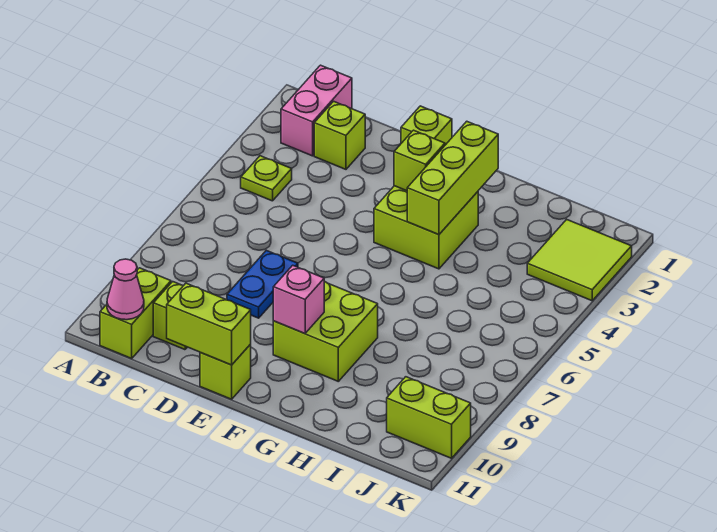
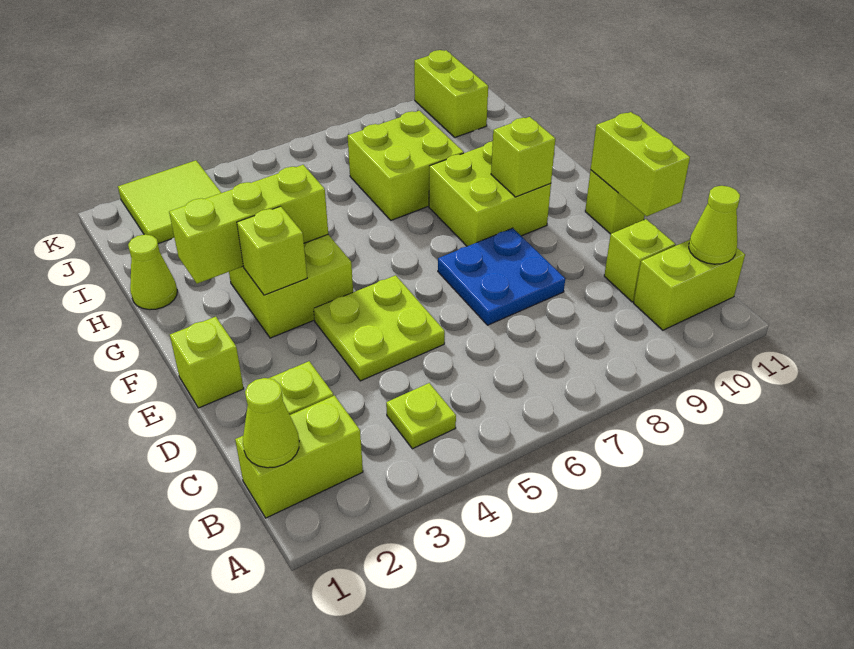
pink brick B1:B2 level 1 -> lime brick B1:B2 level 1
none -> lime cone B1 level 2
pink cone B11 level 2 -> lime cone B11 level 2
none -> lime plate D4:E5 level 1
blue plate D7:D8 level 1 -> blue plate D7:E8 level 1
pink brick F9 level 2 -> lime brick F9 level 2
none -> lime cone H1 level 1
none -> lime brick H7:I8 level 1

